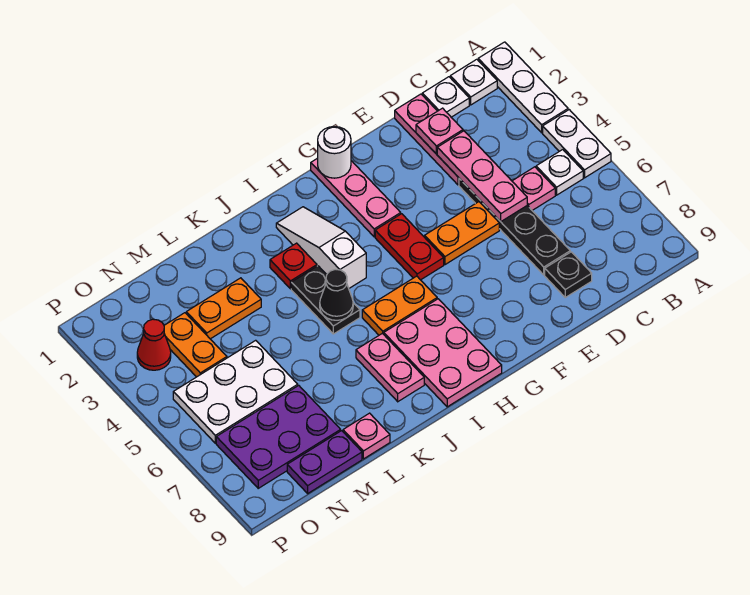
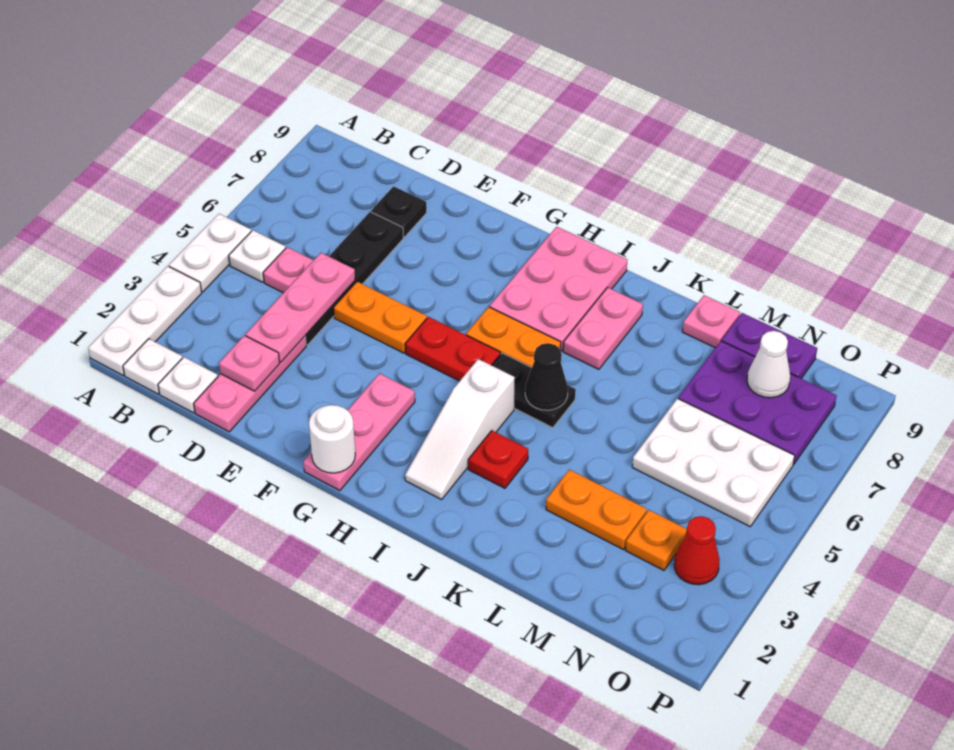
red plate G4:G5 level 1 -> red plate G5:H5 level 1
black plate J4:J5 level 1 -> black plate I5:J5 level 1
orange plate N3:N4 level 1 -> orange plate N3 level 1
none -> white cone N8 level 2

